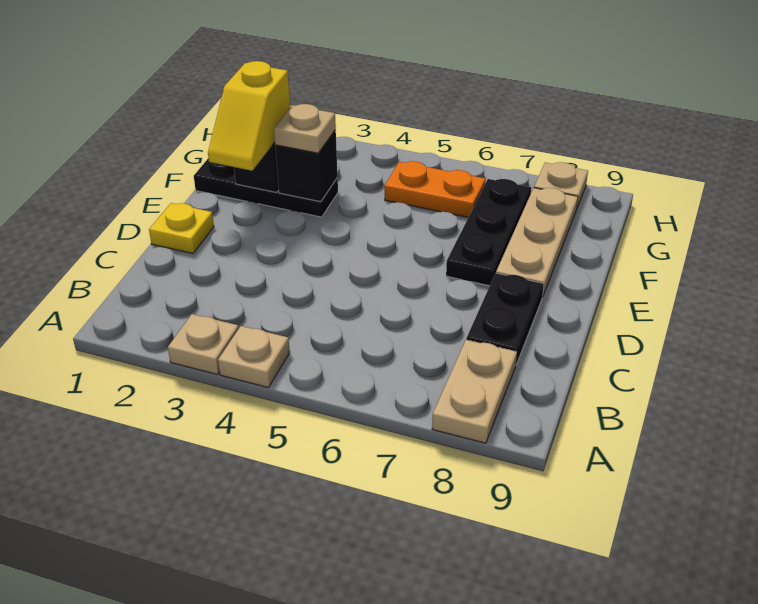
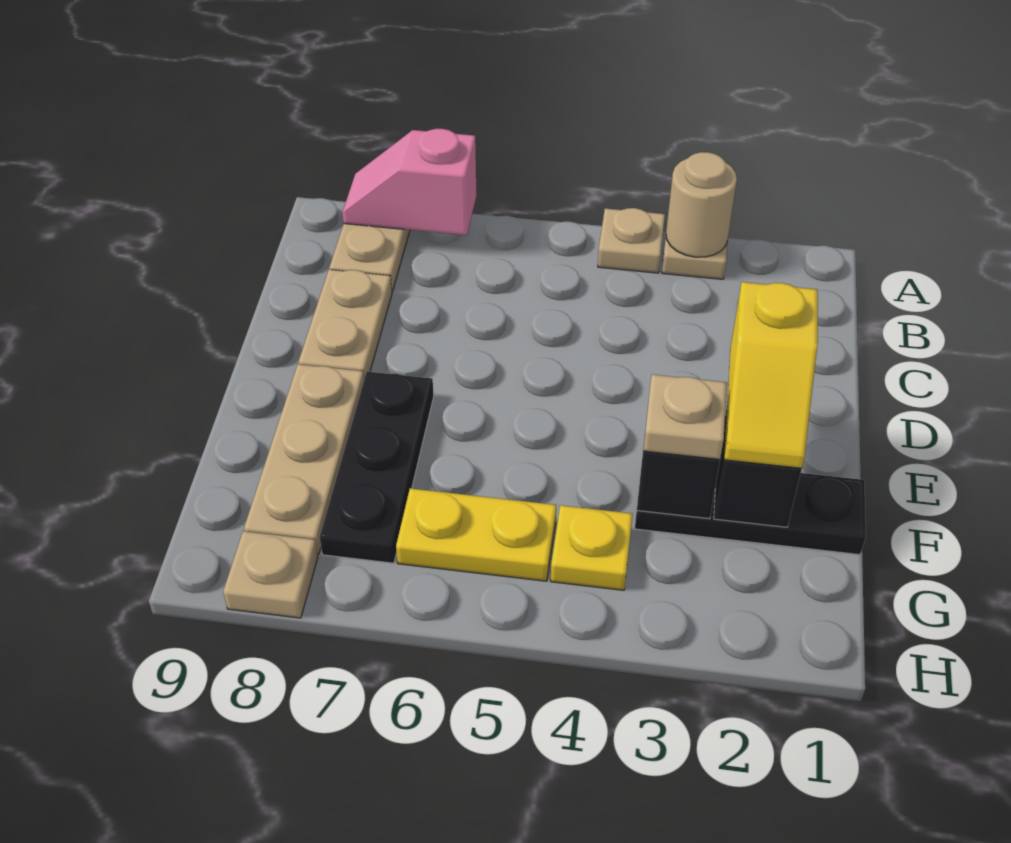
none -> tan round brick A3 level 2
none -> pink slope A7:A8 level 2 top 7
black plate C8:D8 level 1 -> tan plate C8:D8 level 1
yellow plate D1 level 1 -> yellow plate G4 level 1
yellow slope E2:F2 level 3 top F -> yellow slope E2:F2 level 3 top E
orange plate G5:G6 level 1 -> yellow plate G5:G6 level 1

